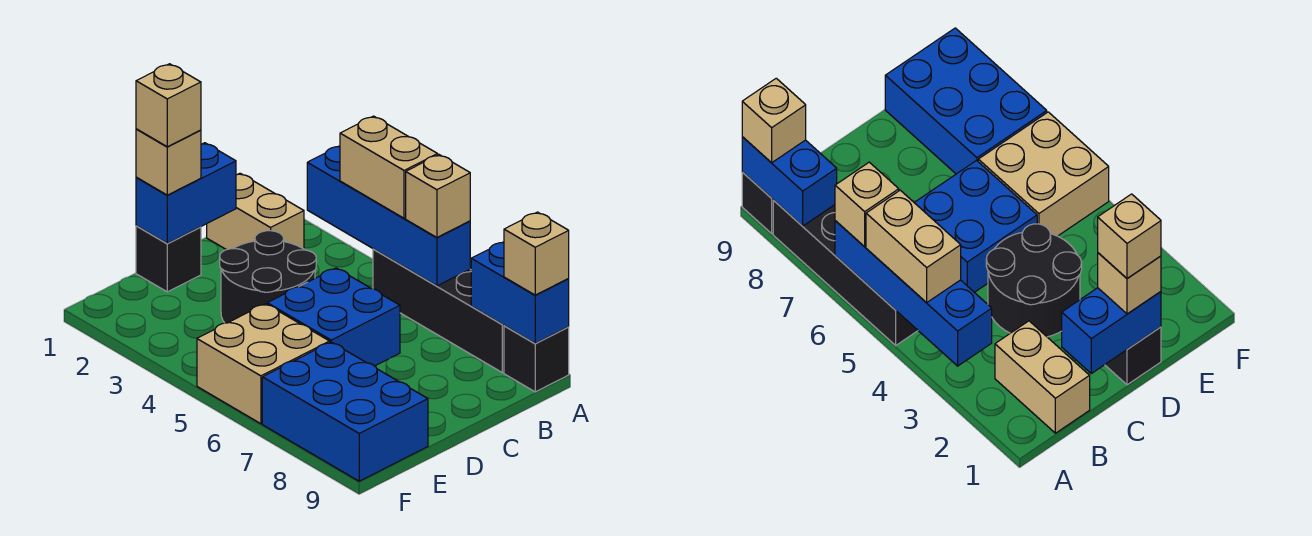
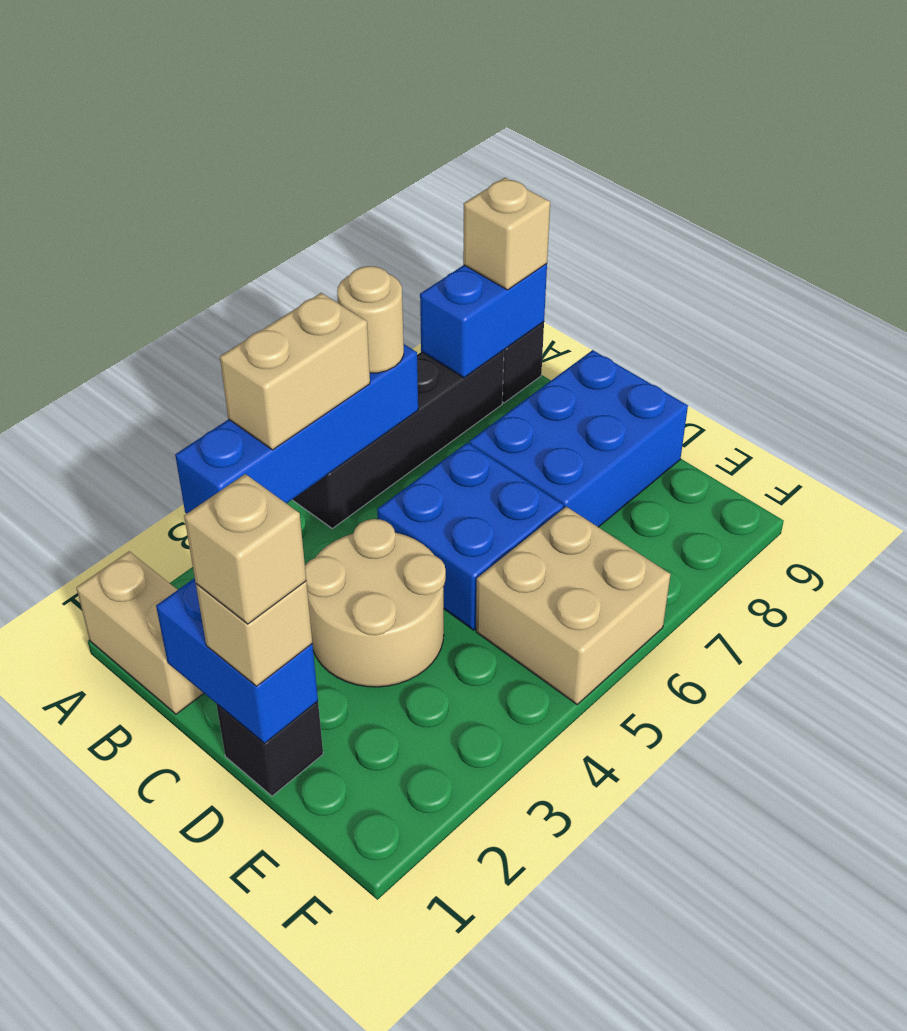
tan brick A6 level 3 -> tan round brick A6 level 3
tan brick B1:B2 level 1 -> tan brick A1:B1 level 1
black round brick C3:D4 level 1 -> tan round brick C3:D4 level 1
blue brick E7:F9 level 1 -> blue brick C7:D9 level 1

